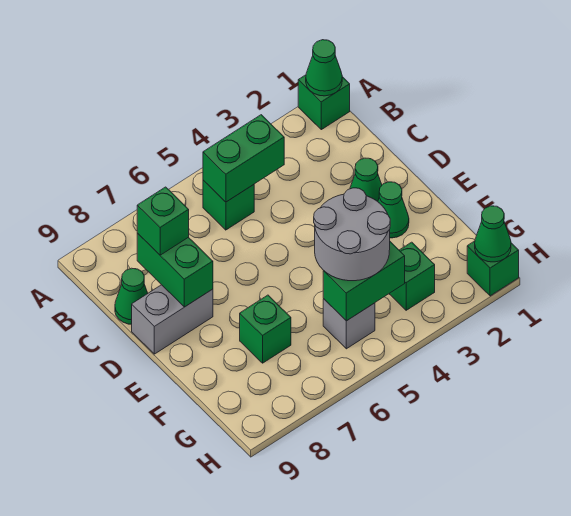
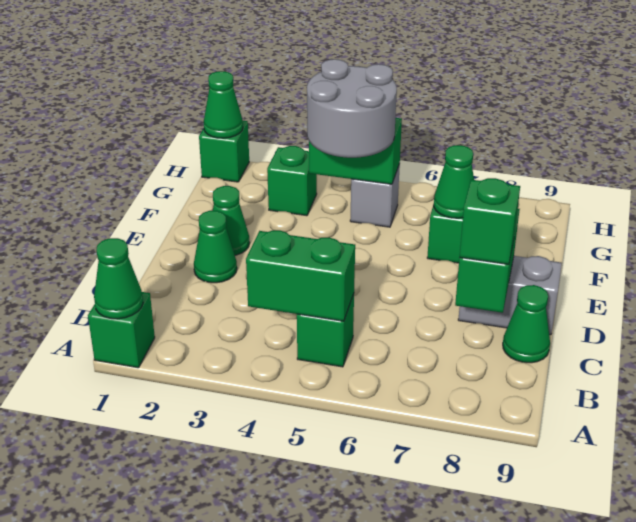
none -> green cone F7 level 2

